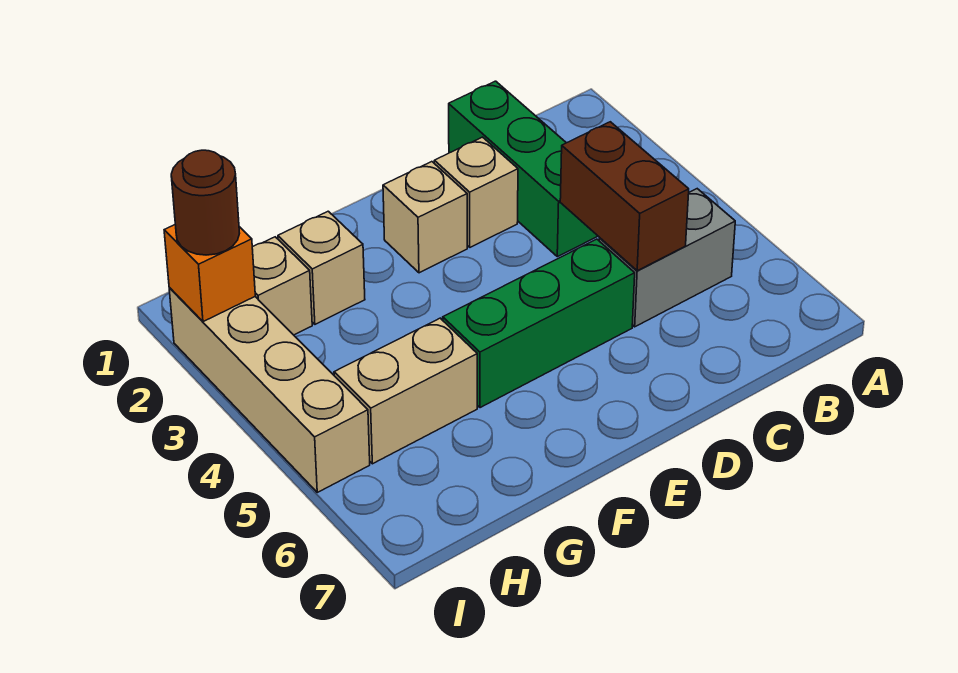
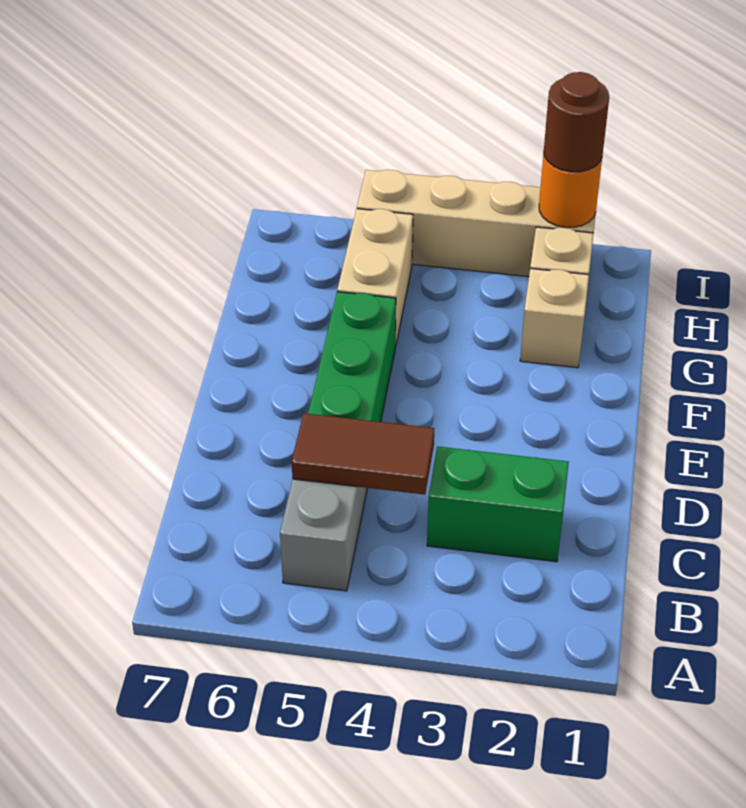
green brick C1:C3 level 1 -> green brick C2:C3 level 1
brown brick C4:C5 level 2 -> brown tile C4:C5 level 2
tan brick D2 level 1 -> none
tan brick E2 level 1 -> none
orange brick I2 level 2 -> orange round brick I2 level 2

